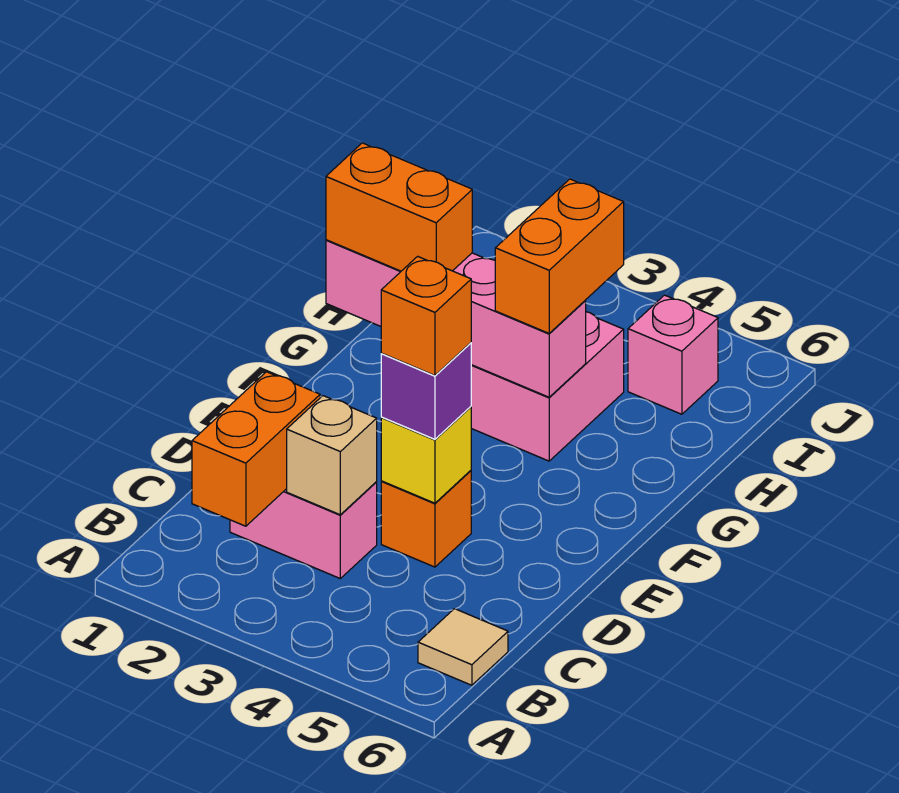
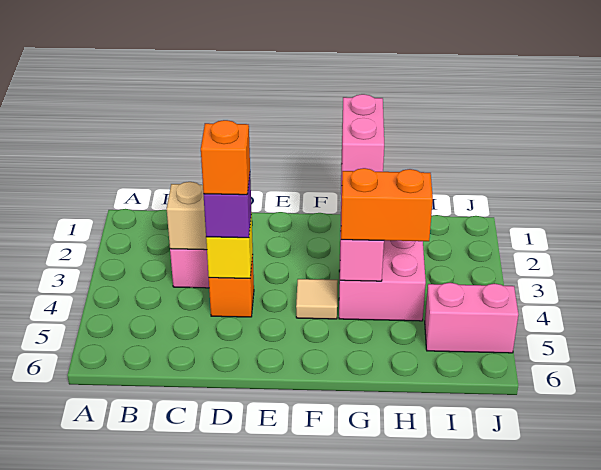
orange brick B2:C2 level 2 -> none
tan tile B6 level 1 -> tan tile F4 level 1
orange brick G1:G2 level 3 -> pink brick G1:G2 level 3
pink brick I5 level 1 -> pink brick I5:J5 level 1

